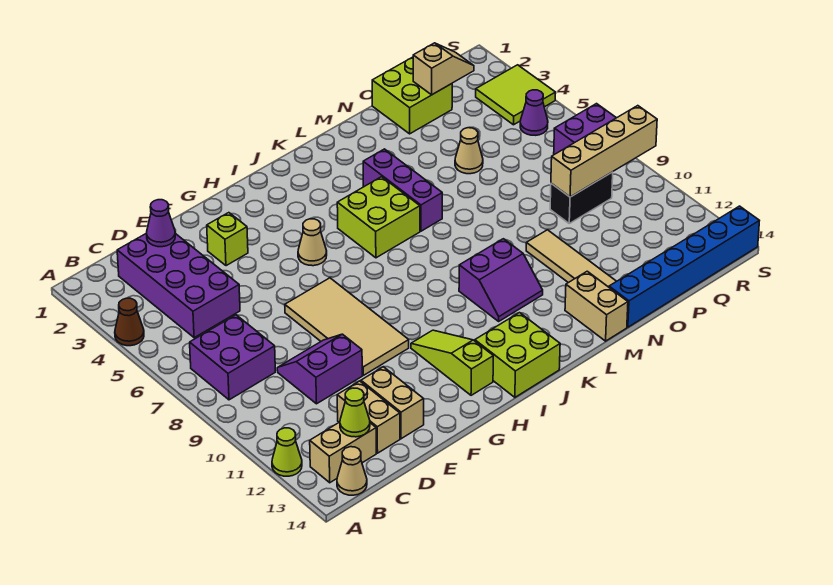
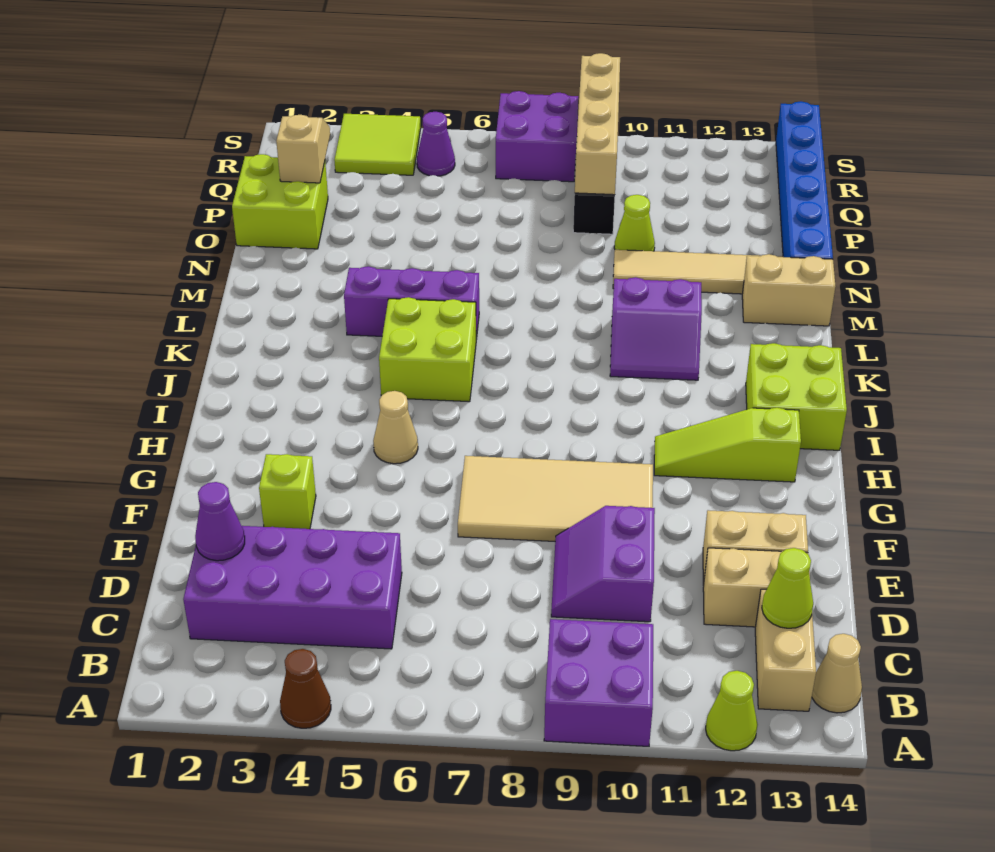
purple brick B7:C8 level 1 -> purple brick A9:B10 level 1
purple slope K10:L11 level 1 top 10 -> purple slope K10:L11 level 1 top L
tan cone O5 level 1 -> none
none -> lime cone O10 level 1

